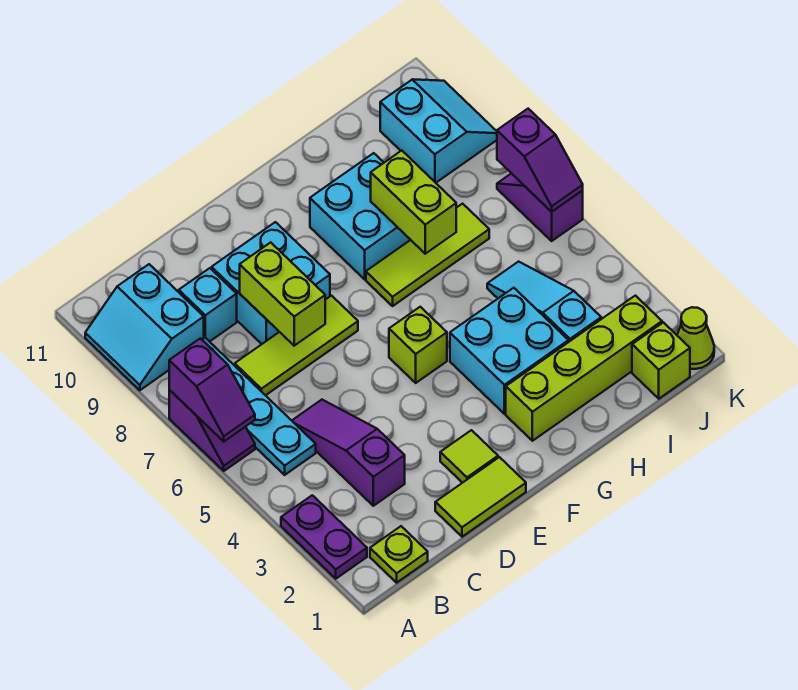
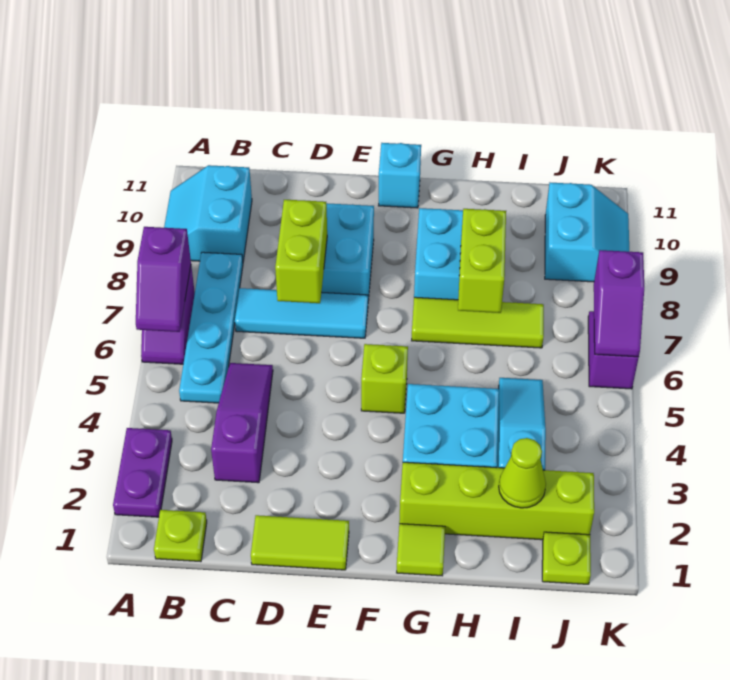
lime tile C7:E7 level 1 -> cyan tile C7:E7 level 1
cyan brick C9 level 1 -> cyan brick F11 level 1
lime tile E2 level 1 -> lime tile G1 level 1
lime brick J1 level 1 -> lime plate J1 level 1
lime cone K1 level 1 -> lime cone I2 level 2

